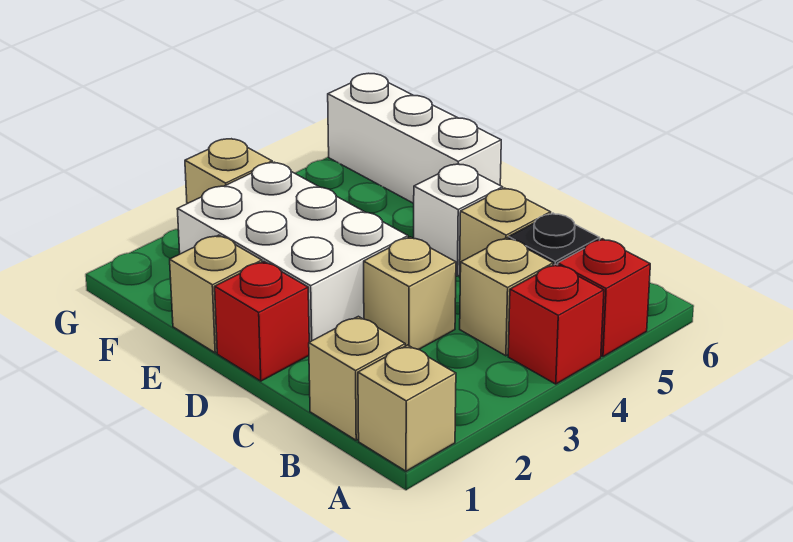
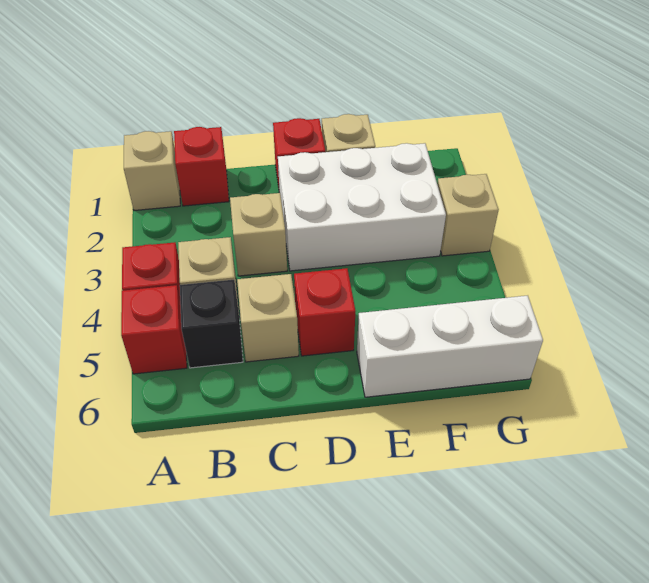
tan brick B1 level 1 -> red brick B1 level 1
white brick D5 level 1 -> red brick D5 level 1

